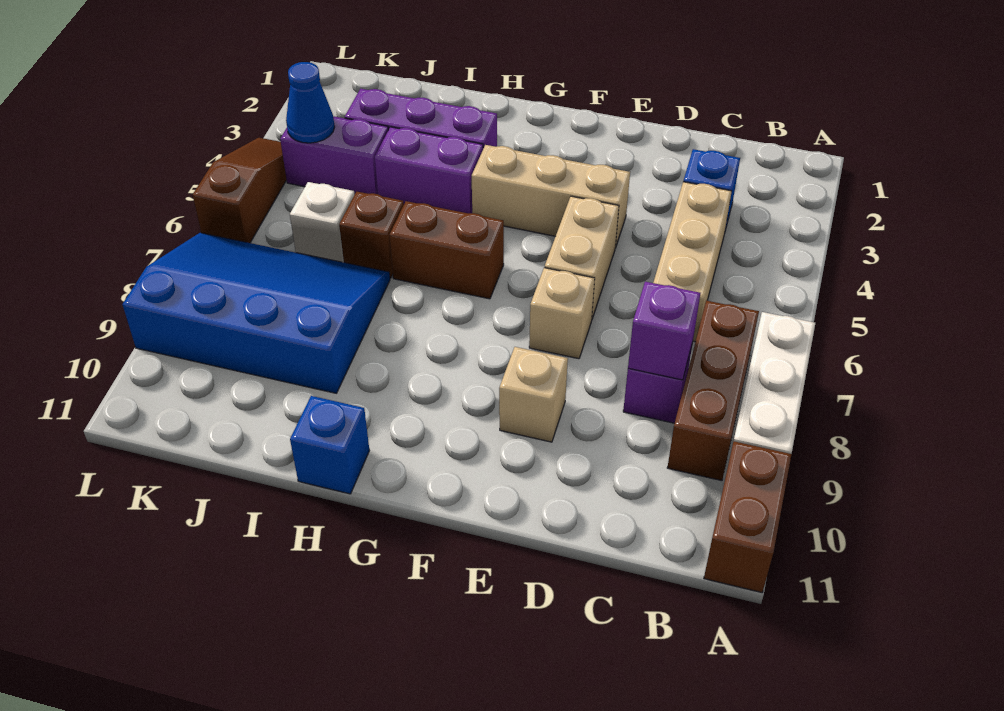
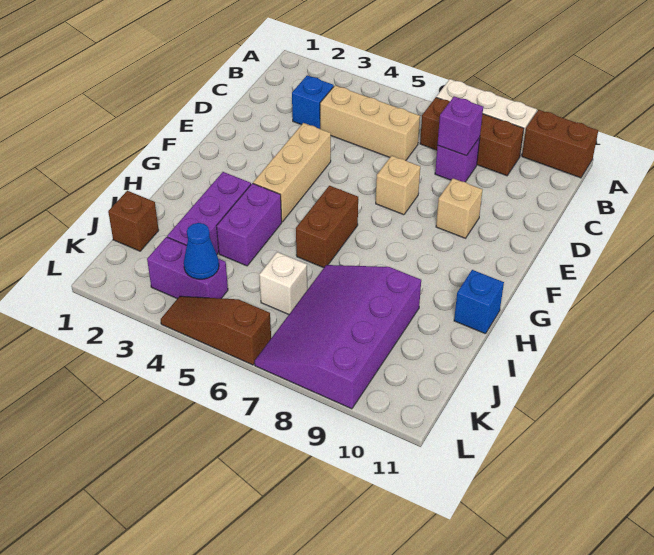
tan brick E5:E6 level 1 -> none
brown brick I6 level 1 -> brown brick J1 level 1
blue slope I7:L9 level 1 top 9 -> purple slope I7:L9 level 1 top 9
purple brick J4:K4 level 1 -> purple brick K3:K4 level 1

